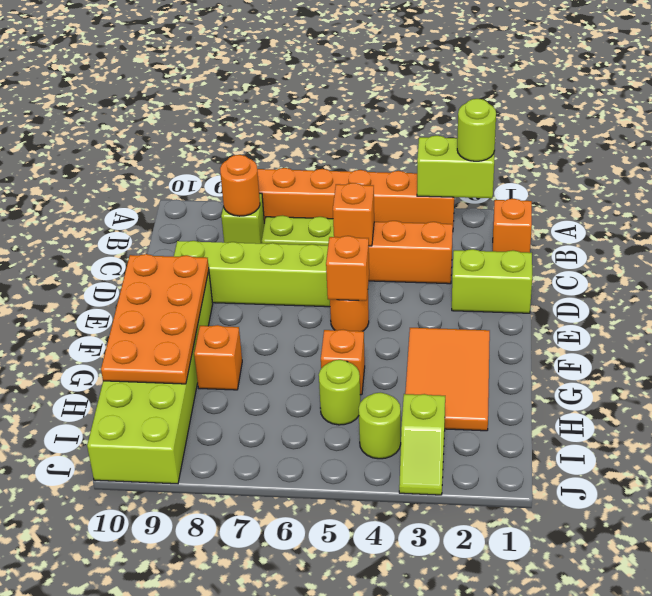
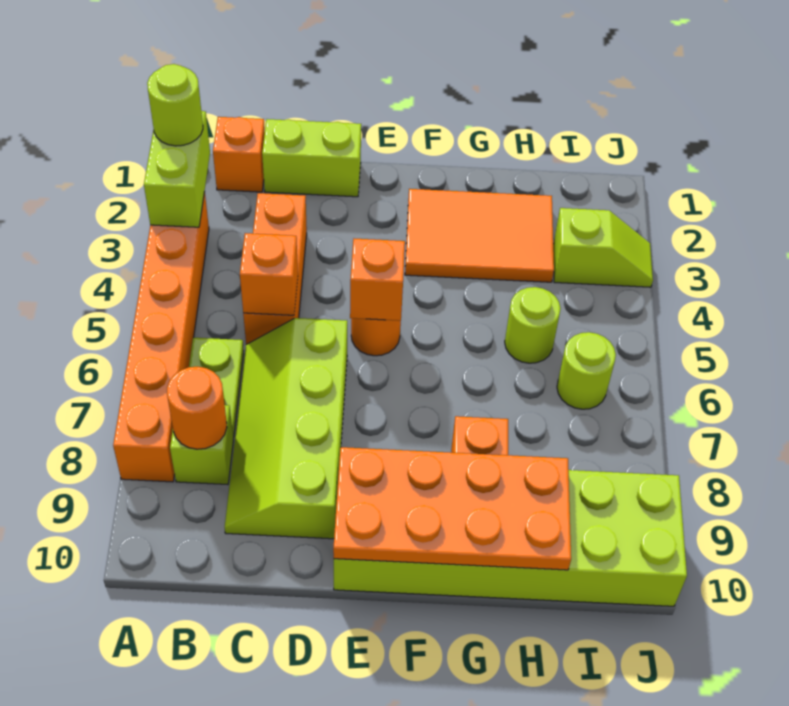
lime brick D1:D2 level 1 -> lime brick C1:D1 level 1
orange brick G5 level 1 -> none
lime round brick I4 level 1 -> lime round brick I6 level 1

